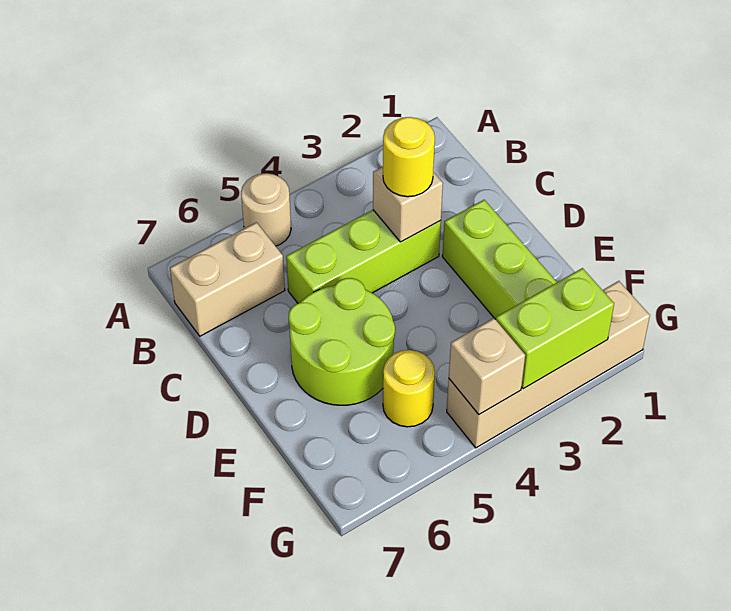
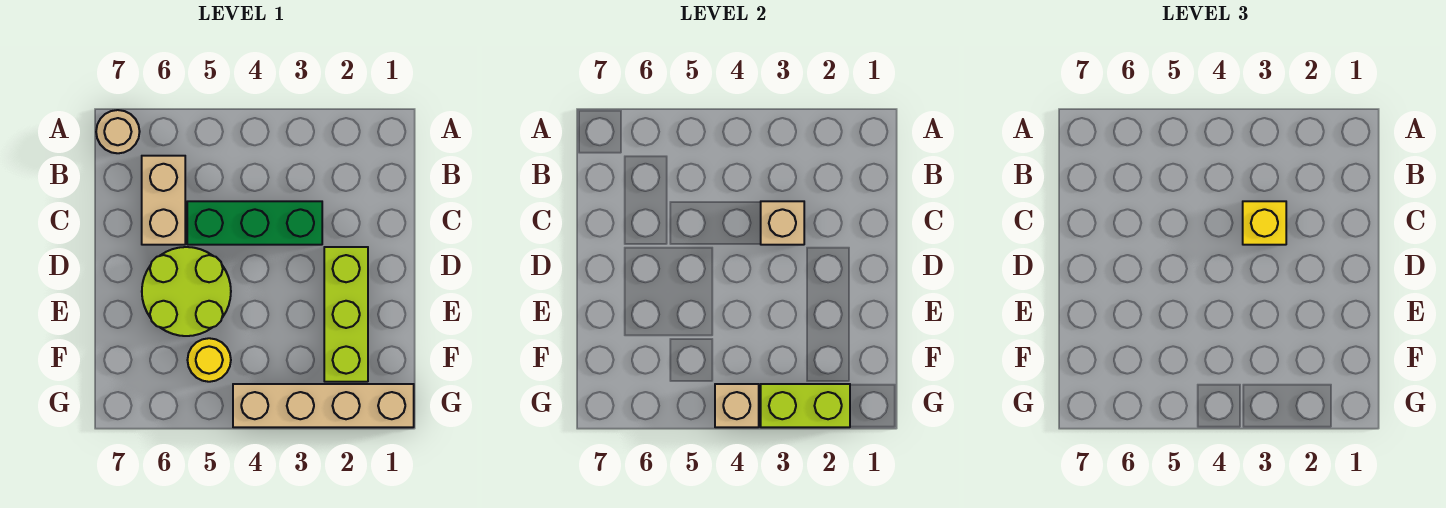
tan round brick A5 level 1 -> tan round brick A7 level 1
tan brick B6:B7 level 1 -> tan brick B6:C6 level 1
lime brick C3:C5 level 1 -> green brick C3:C5 level 1
yellow round brick C3 level 3 -> yellow brick C3 level 3

